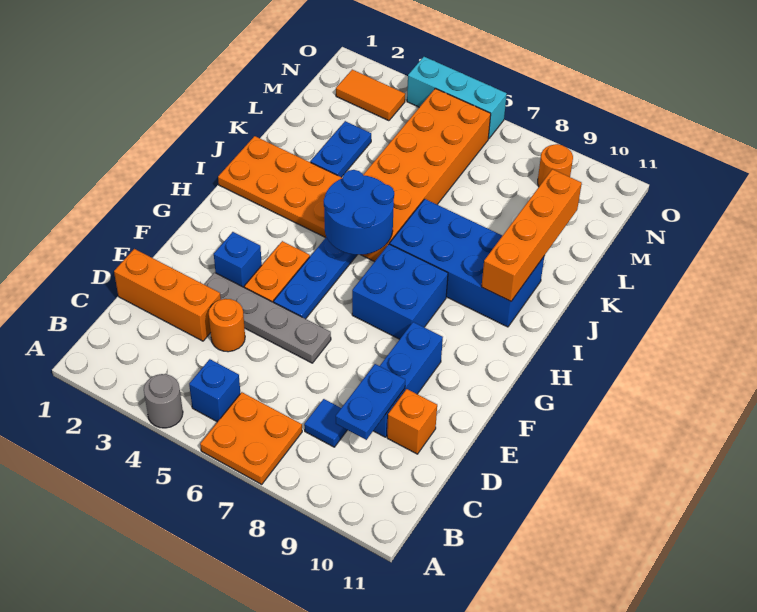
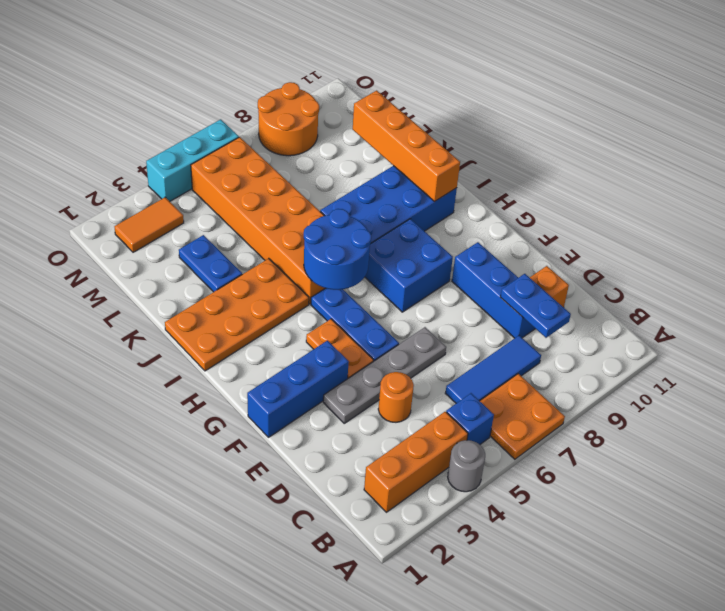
blue tile C8 level 1 -> blue tile C6:C8 level 1
orange brick D1:D3 level 1 -> orange brick B2:B4 level 1
blue brick F3 level 1 -> blue brick F1:F3 level 1
orange round brick N9 level 1 -> orange round brick N8:O9 level 1

